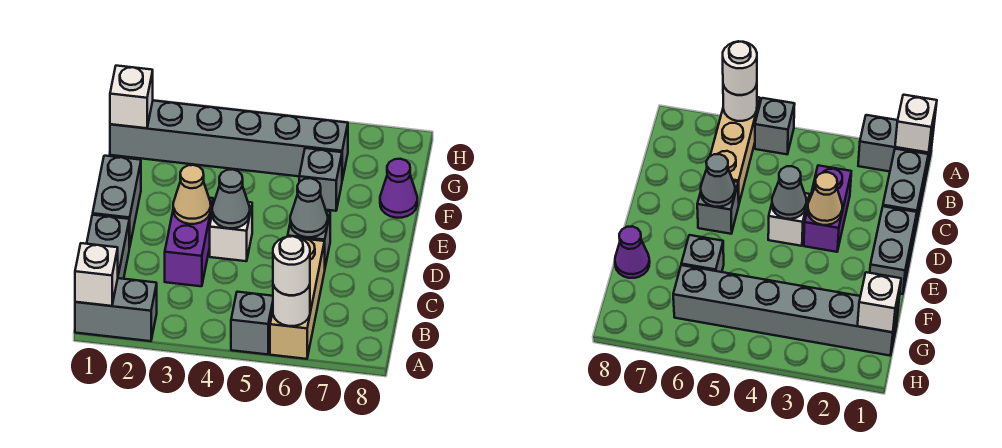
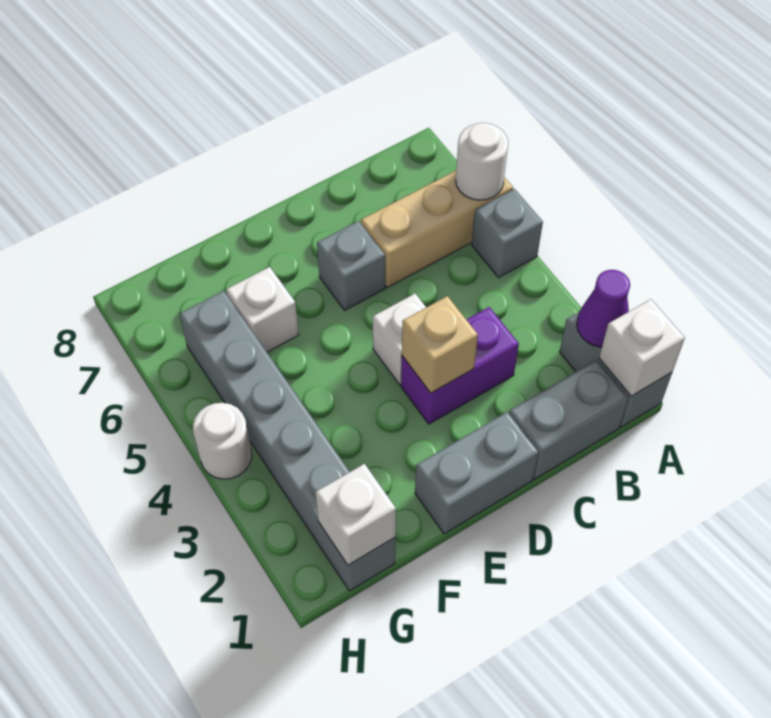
white round brick A6 level 3 -> white round brick H4 level 1
tan cone D3 level 2 -> tan brick D3 level 2
grey cone D4 level 2 -> none
grey cone D6 level 2 -> none
grey brick F6 level 1 -> white brick F6 level 1
purple cone F8 level 1 -> purple cone A2 level 2

